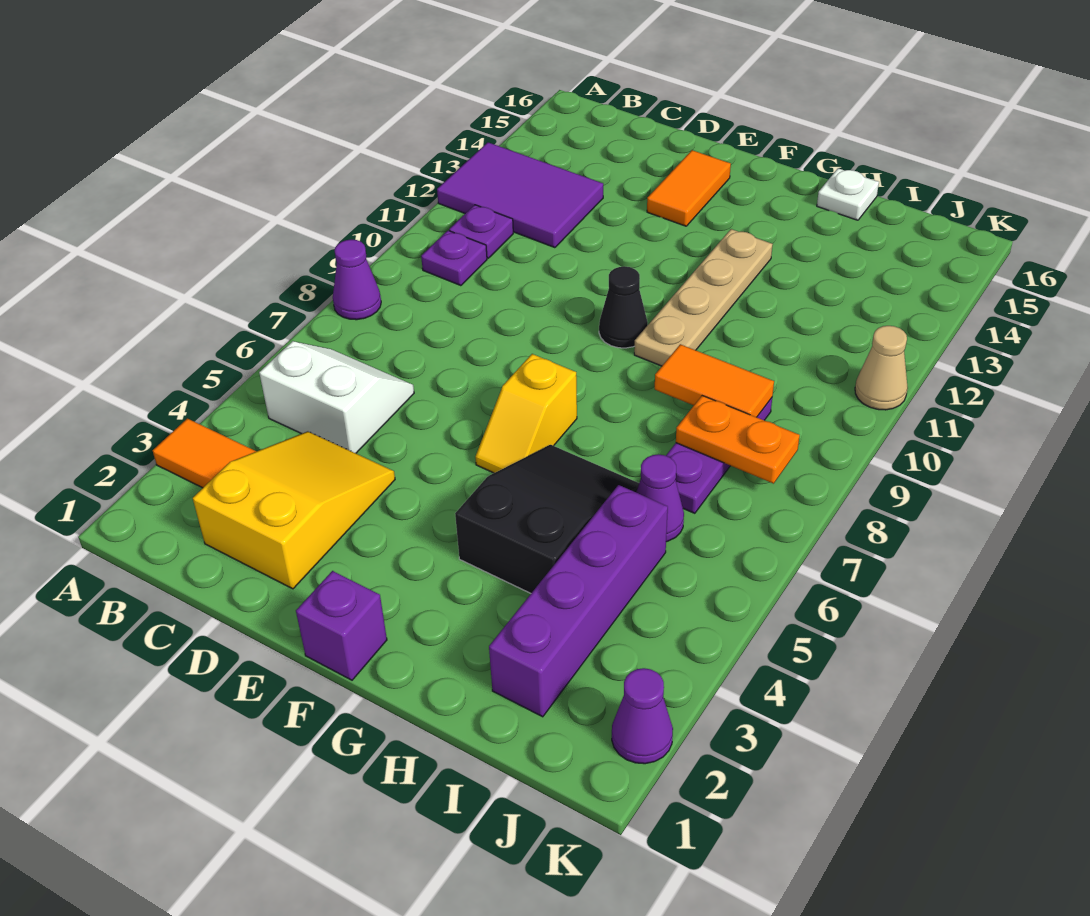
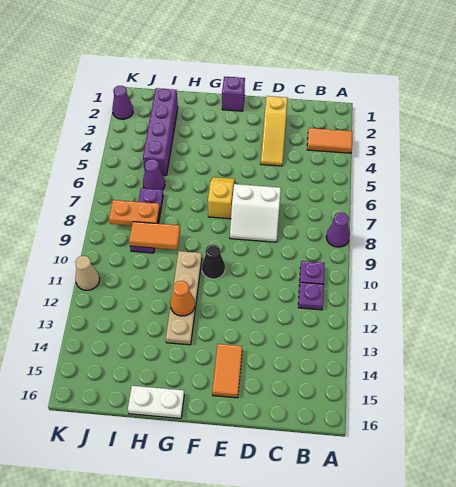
purple tile A12:C13 level 1 -> none
white slope B5:C6 level 1 top 5 -> white slope D7:E8 level 1 top 7
yellow slope C2:D4 level 1 top 2 -> yellow slope D2:D4 level 1 top 2
black slope G4:H6 level 1 top 4 -> none
none -> orange cone G12 level 2
white plate H16 level 1 -> white plate G16:H16 level 1

